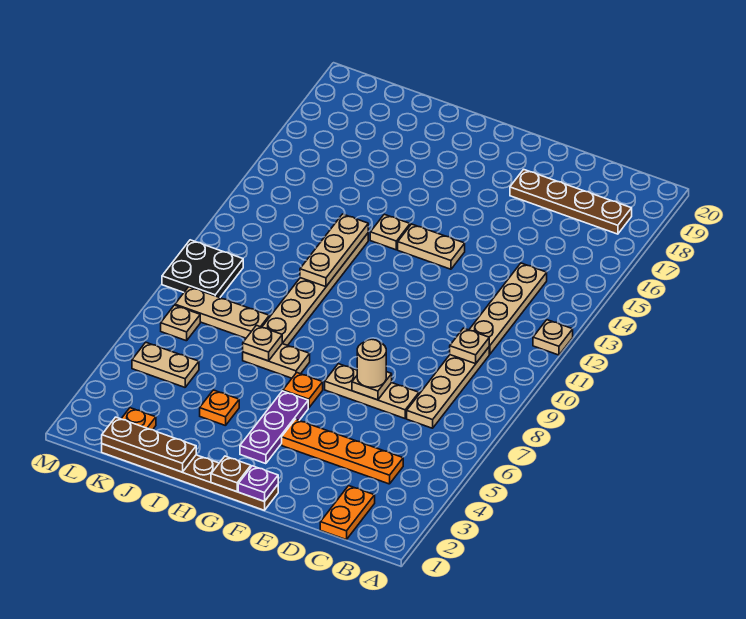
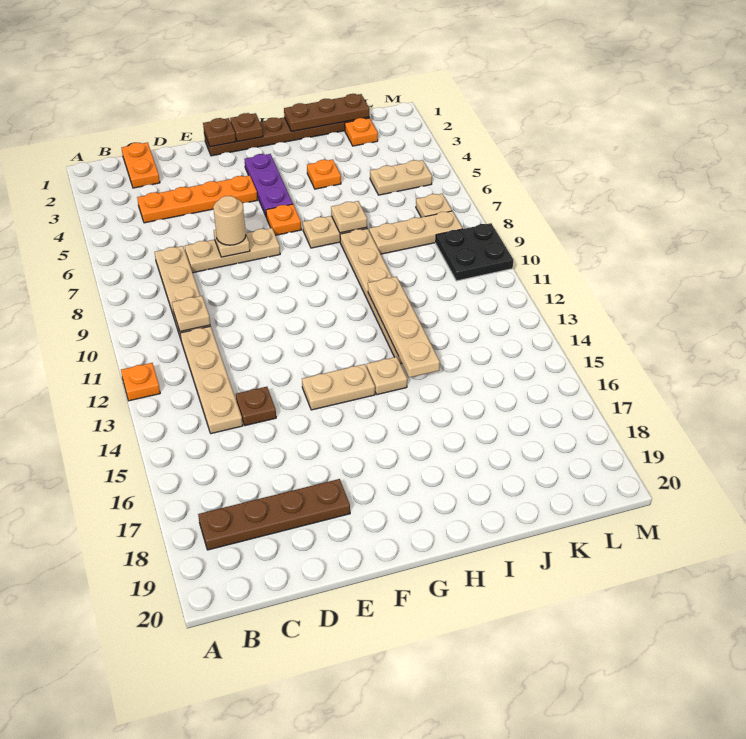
tan plate A12 level 1 -> orange plate A12 level 1
none -> brown plate D14 level 1
purple plate F1 level 2 -> brown plate F1 level 2
tan plate I11:I13 level 2 -> tan plate I11:I14 level 2

